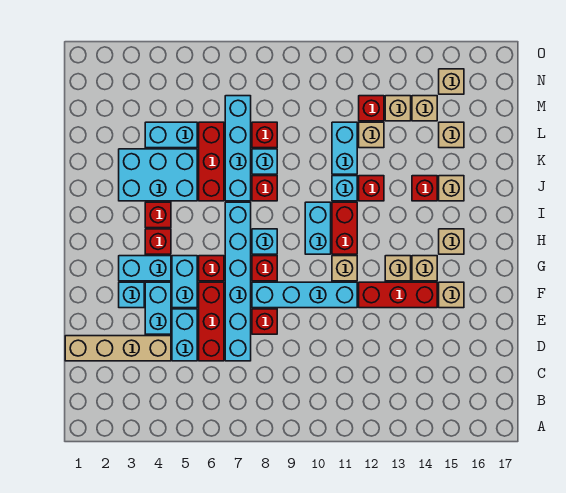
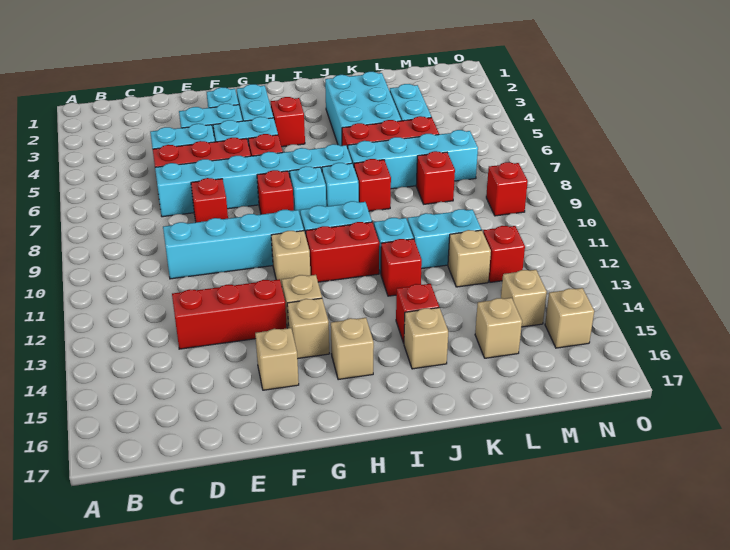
tan brick D1:D4 level 1 -> none
cyan brick F8:F11 level 1 -> cyan brick D10:G10 level 1
red brick F12:F14 level 1 -> red brick D13:F13 level 1
red brick I4 level 1 -> red brick N9 level 1
cyan brick K8 level 1 -> cyan brick I8 level 1
tan brick M13 level 1 -> none

